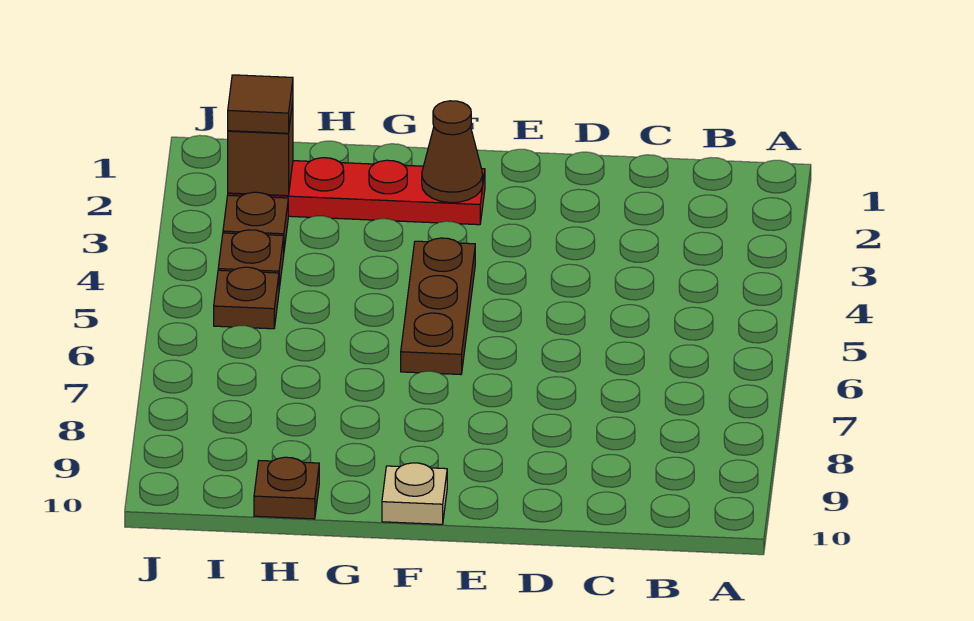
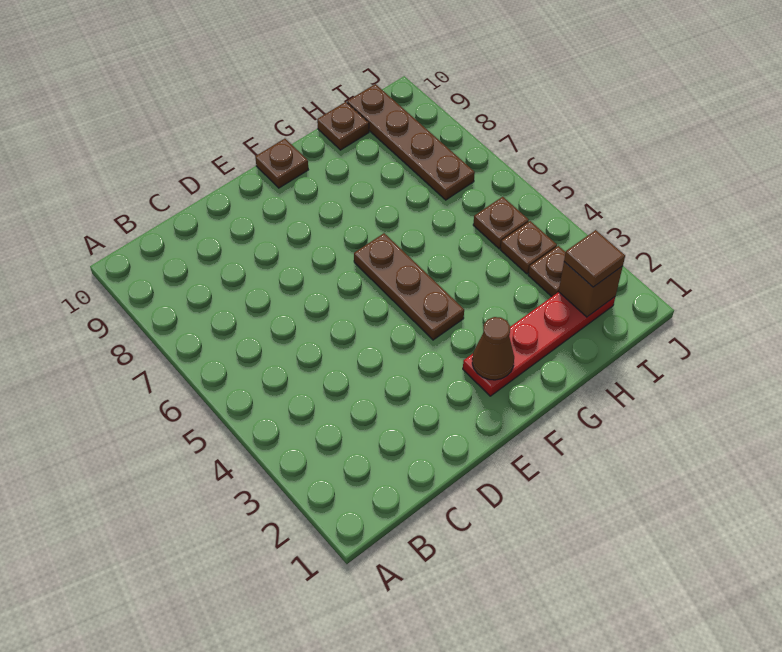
tan plate F10 level 1 -> brown plate F10 level 1
none -> brown plate I7:I10 level 1

